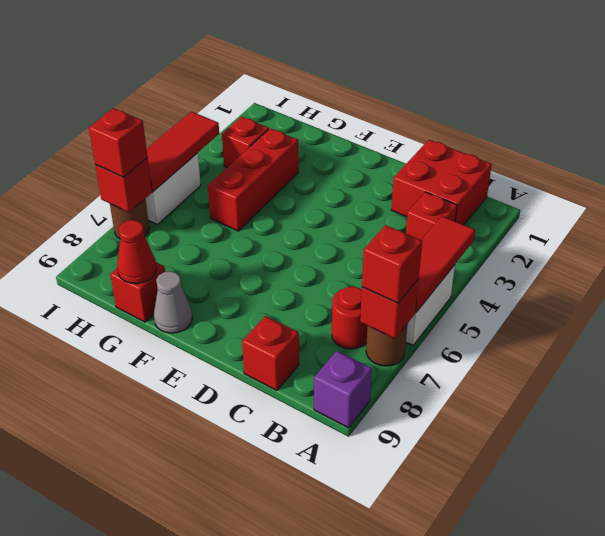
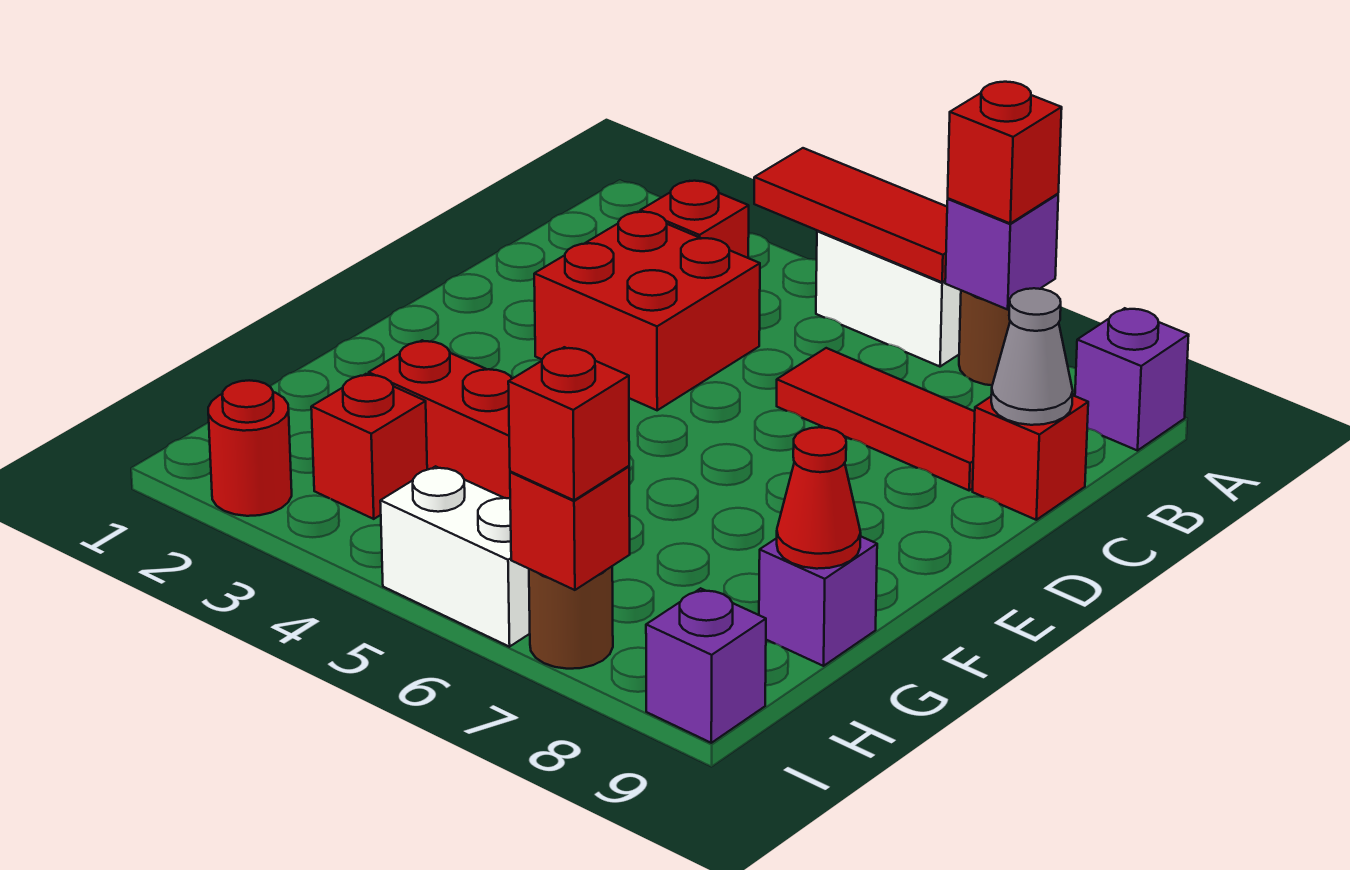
red brick A7 level 2 -> purple brick A7 level 2
red brick B1:C2 level 1 -> red brick C3:D4 level 1
red round brick B7 level 1 -> red round brick I2 level 1
grey cone F9 level 1 -> grey cone C9 level 2
red brick G9 level 1 -> purple brick G9 level 1
red tile I4:I6 level 2 -> red tile C6:C8 level 1
none -> purple brick I9 level 1

